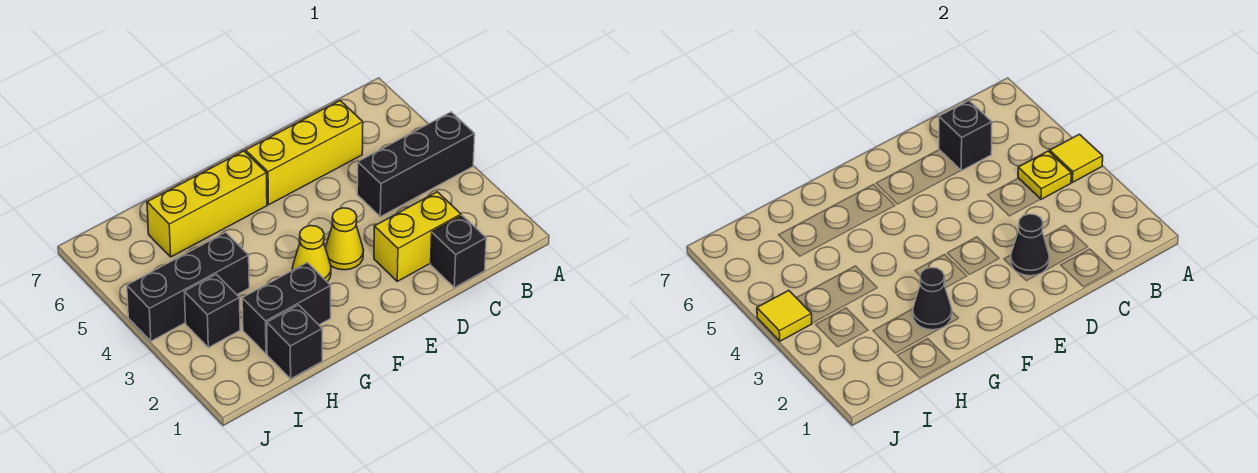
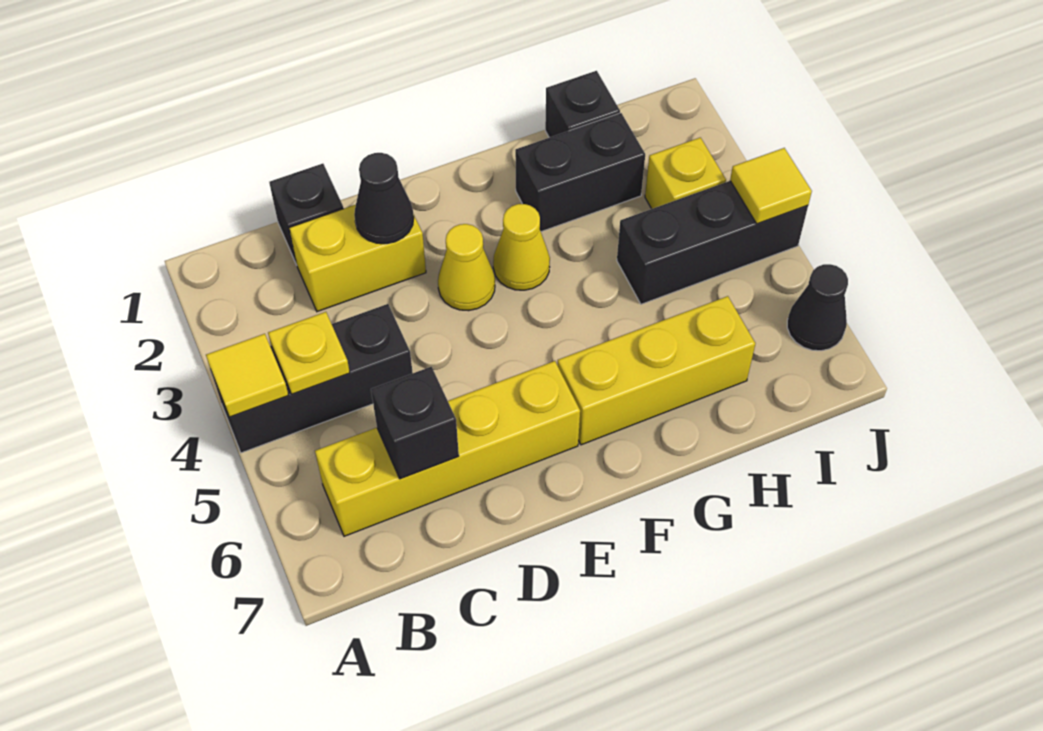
yellow brick C6:E6 level 1 -> yellow brick B6:E6 level 1
black cone G2 level 2 -> black cone J6 level 1
black brick I3 level 1 -> yellow brick I3 level 1

